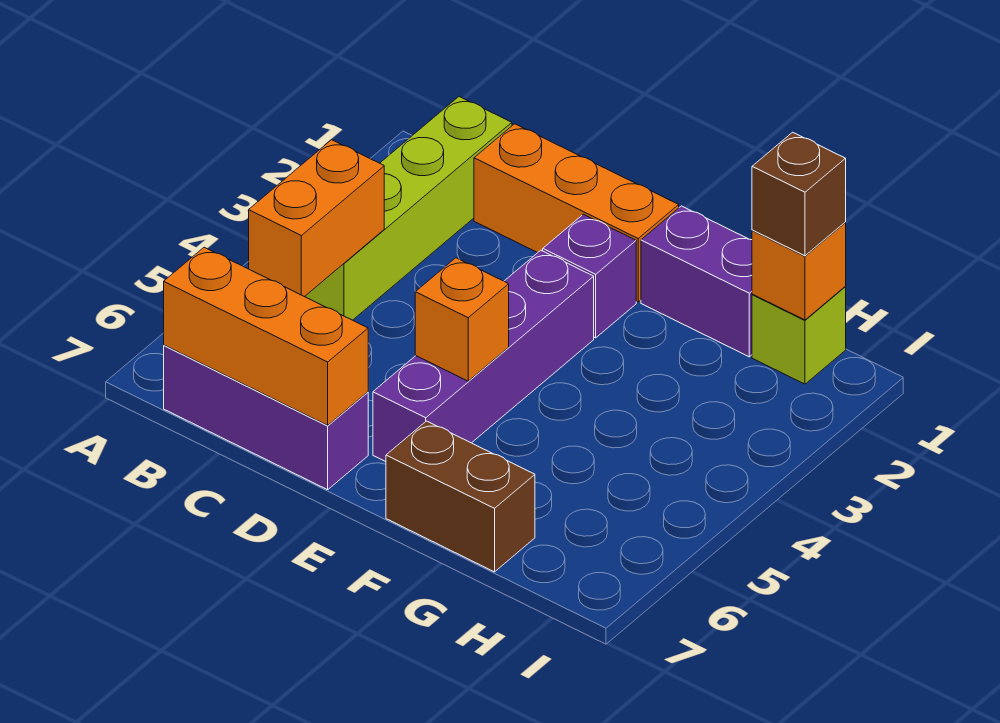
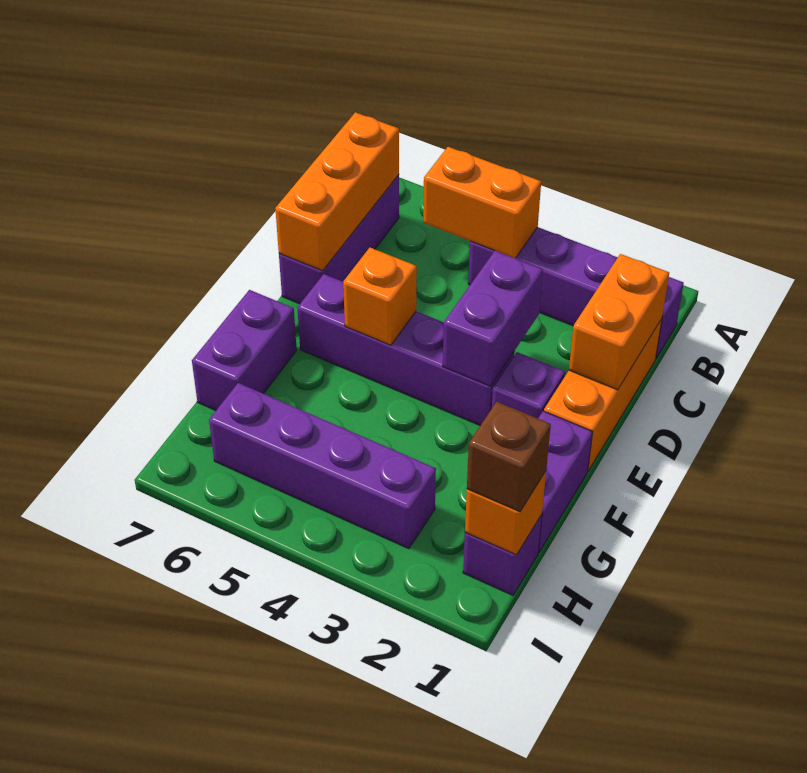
lime brick B1:B4 level 1 -> purple brick B1:B4 level 1
none -> orange brick C1:D1 level 2
none -> purple brick D3:E3 level 2
brown brick F7:G7 level 1 -> purple brick F7:G7 level 1
lime brick H1 level 1 -> purple brick H1 level 1
none -> purple brick H3:H6 level 1

